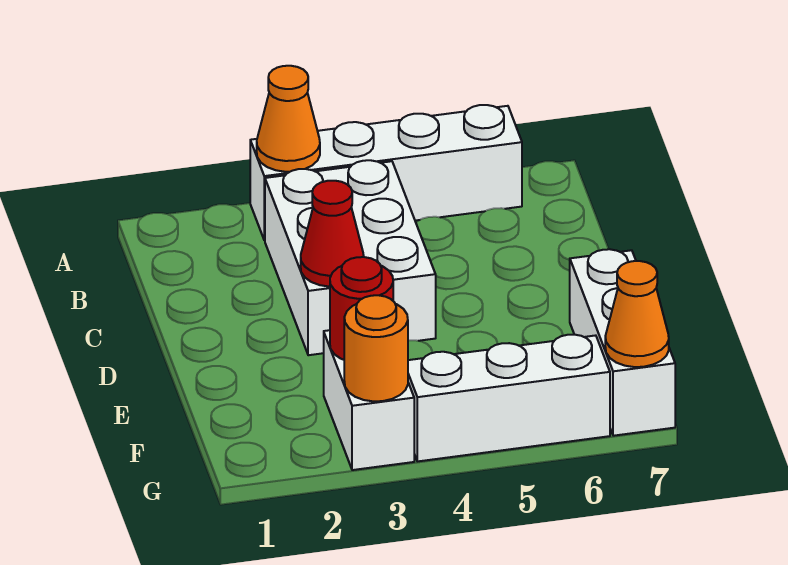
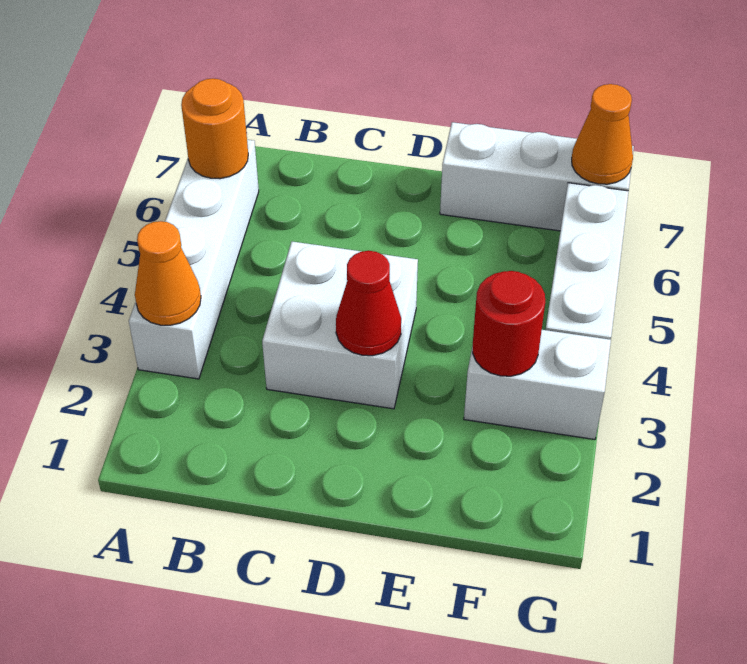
white brick B3:D4 level 1 -> white brick C3:D4 level 1
orange round brick G3 level 2 -> orange round brick A6 level 2

